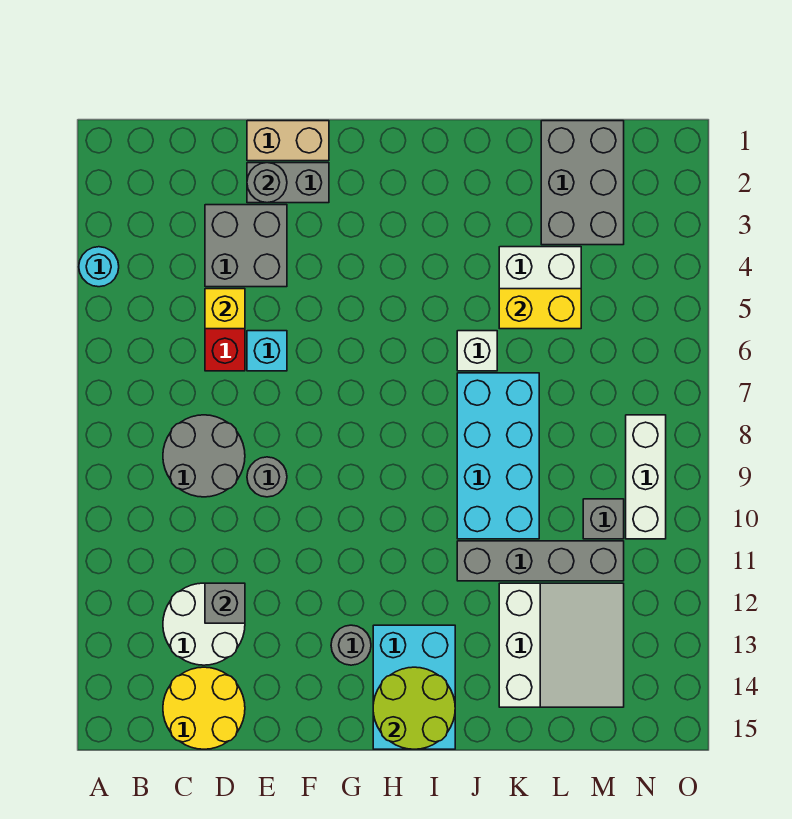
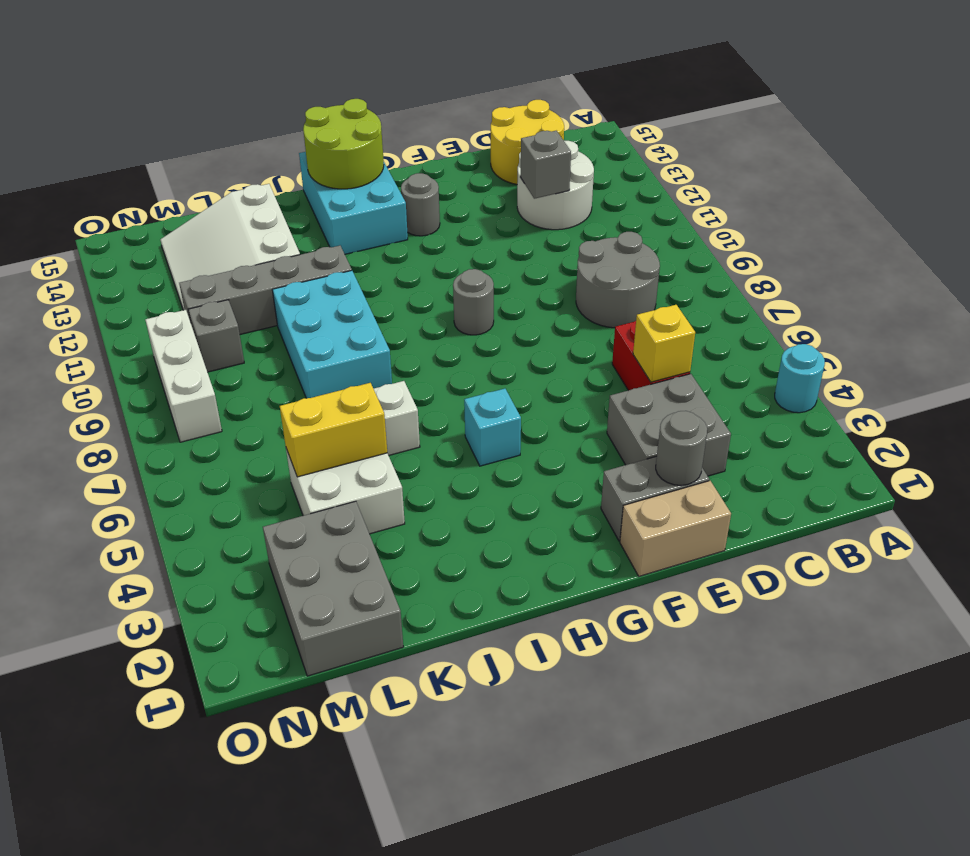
cyan brick E6 level 1 -> cyan brick H5 level 1
grey round brick E9 level 1 -> grey round brick G9 level 1
cyan brick J7:K10 level 1 -> cyan brick J8:K10 level 1

